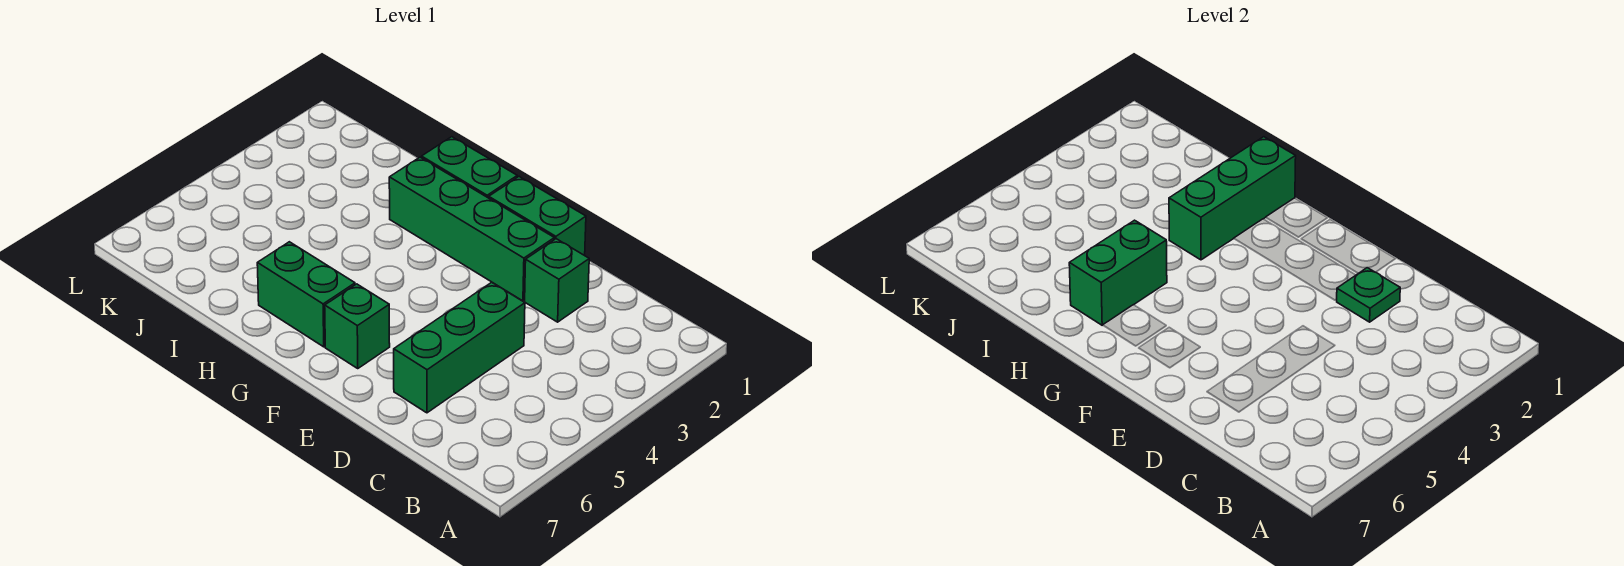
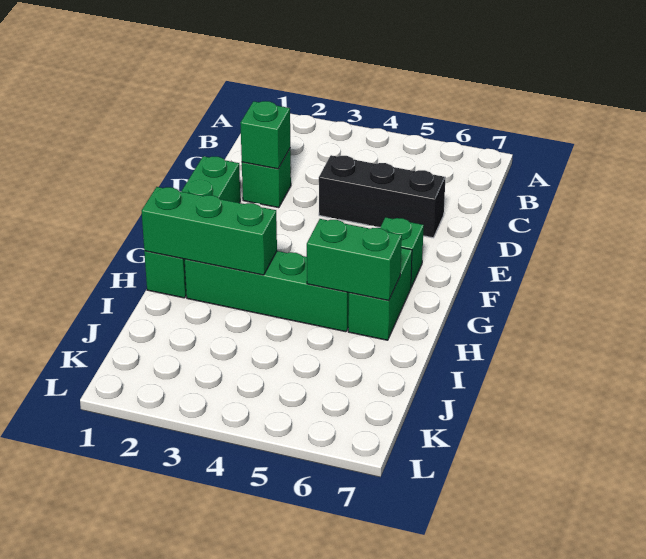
green plate D2 level 2 -> green brick D2 level 2
green brick D4:D6 level 1 -> black brick D4:D6 level 1
green brick E2:H2 level 1 -> green brick H2:H5 level 1

